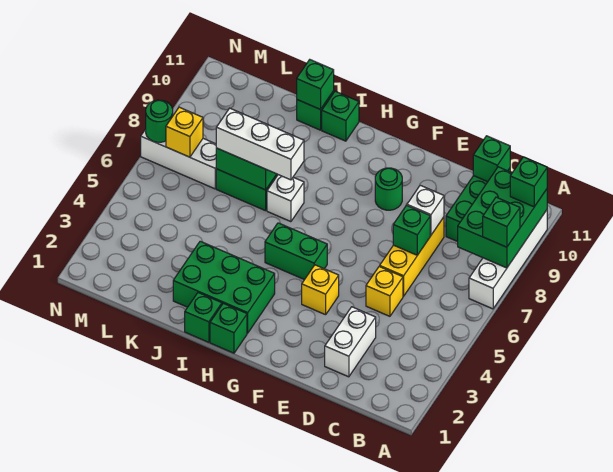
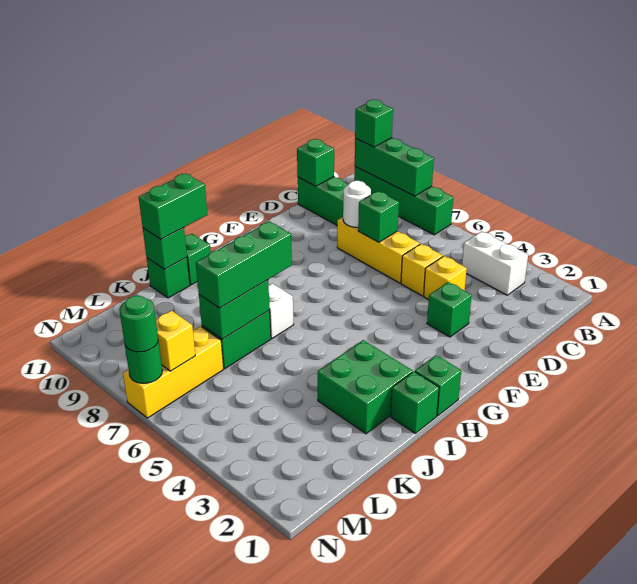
white brick A7:A10 level 1 -> green brick A7:A10 level 1
green brick A8:B10 level 2 -> green brick A8:A10 level 2
green brick A8 level 3 -> green brick E3 level 1
white brick D2:D3 level 1 -> white brick B3:B4 level 1
white brick D8 level 2 -> white round brick D8 level 2
yellow brick F4 level 1 -> yellow brick D4 level 1
green round brick F9 level 1 -> green round brick N7 level 3
green brick G5:H5 level 1 -> green brick I11:J11 level 3
green brick H2:J3 level 1 -> green brick I2:J3 level 1
white brick I7:K7 level 3 -> green brick I7:K7 level 3
white brick L7:N7 level 1 -> yellow brick L7:N7 level 1

